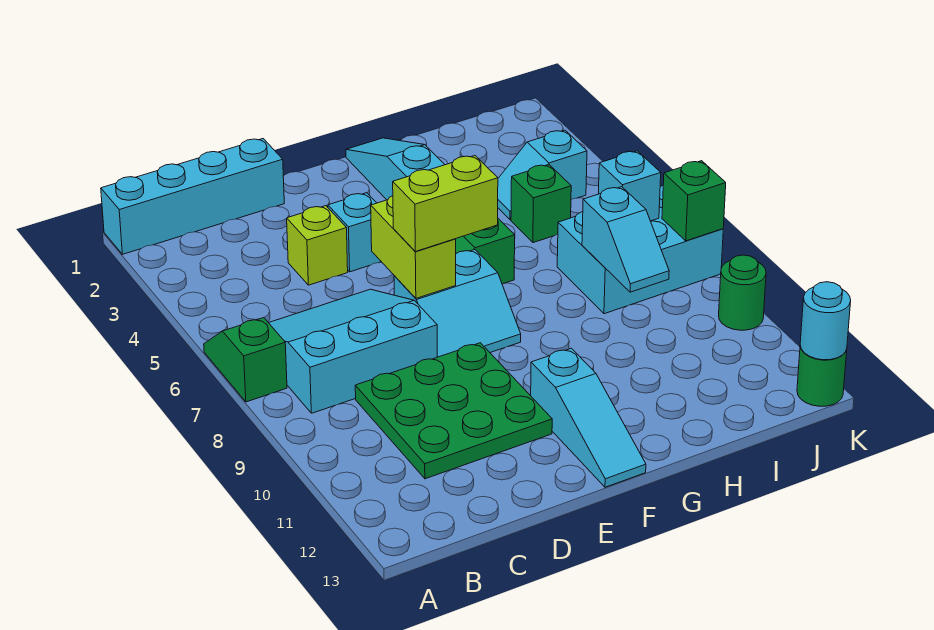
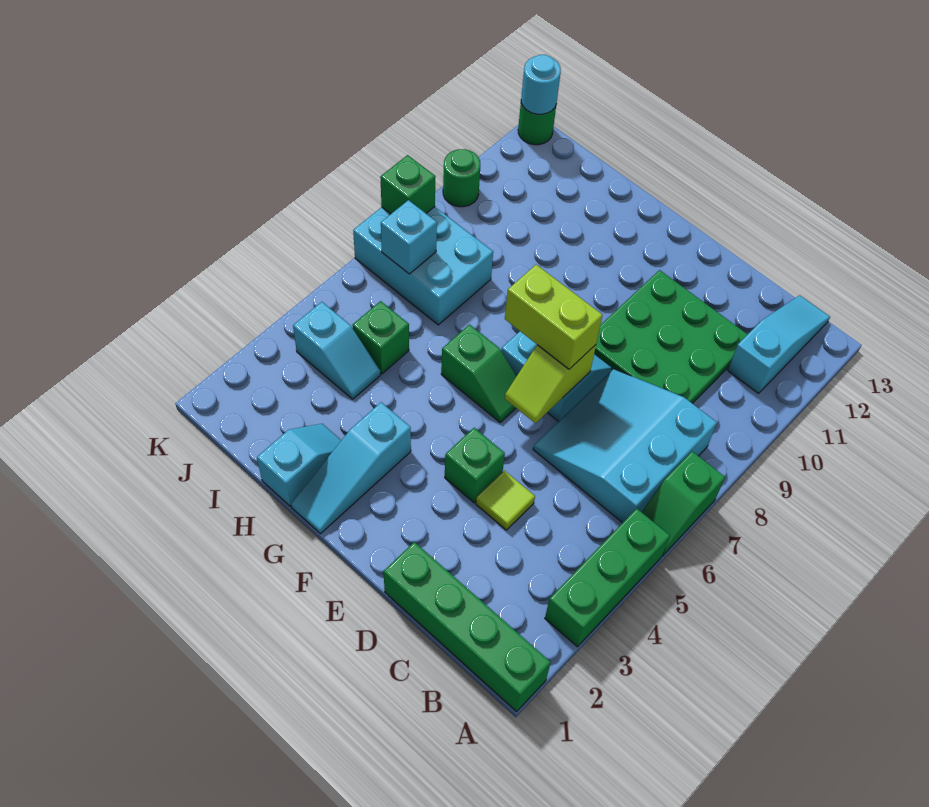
cyan brick A1:D1 level 1 -> green brick A1:D1 level 1
none -> green brick A3:A5 level 1
cyan slope B6:D8 level 1 top 8 -> cyan slope B6:D8 level 1 top B
lime brick D4 level 1 -> lime tile D4 level 1
cyan brick E4 level 1 -> green brick E4 level 1
lime brick E6:E7 level 2 -> lime slope E6:E7 level 2 top 7
cyan slope F11:F13 level 1 top 11 -> cyan slope B11:B13 level 1 top 11
cyan slope I8:I9 level 2 top 8 -> cyan slope H1:H2 level 1 top 1

